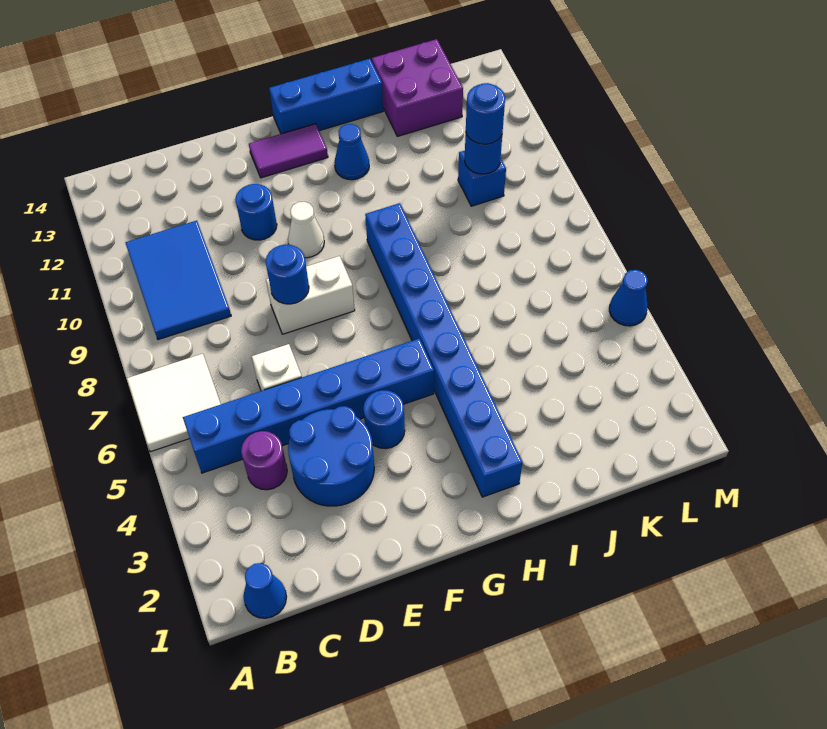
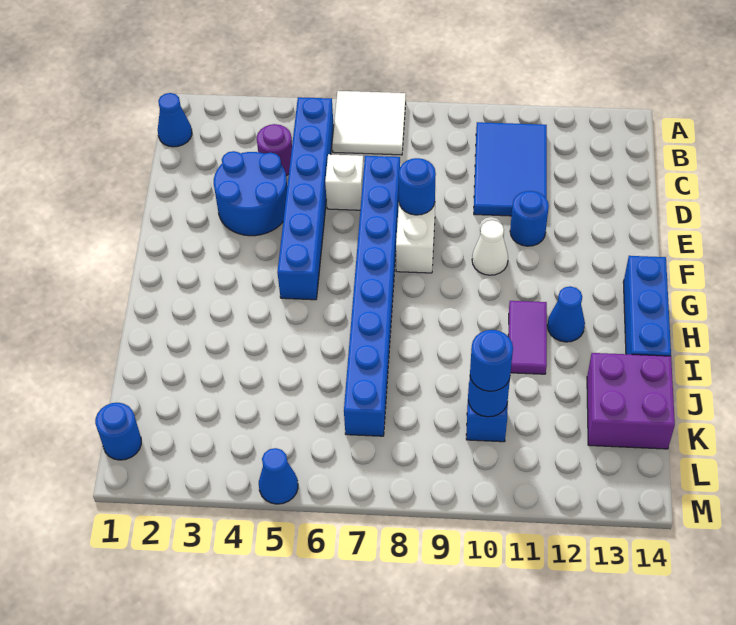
blue tile B9:C11 level 1 -> blue tile B10:D11 level 1
blue round brick F4 level 1 -> blue round brick L1 level 1
purple tile F13:G13 level 1 -> purple tile H11:I11 level 1
blue brick H2:H9 level 1 -> blue brick D7:K7 level 1

